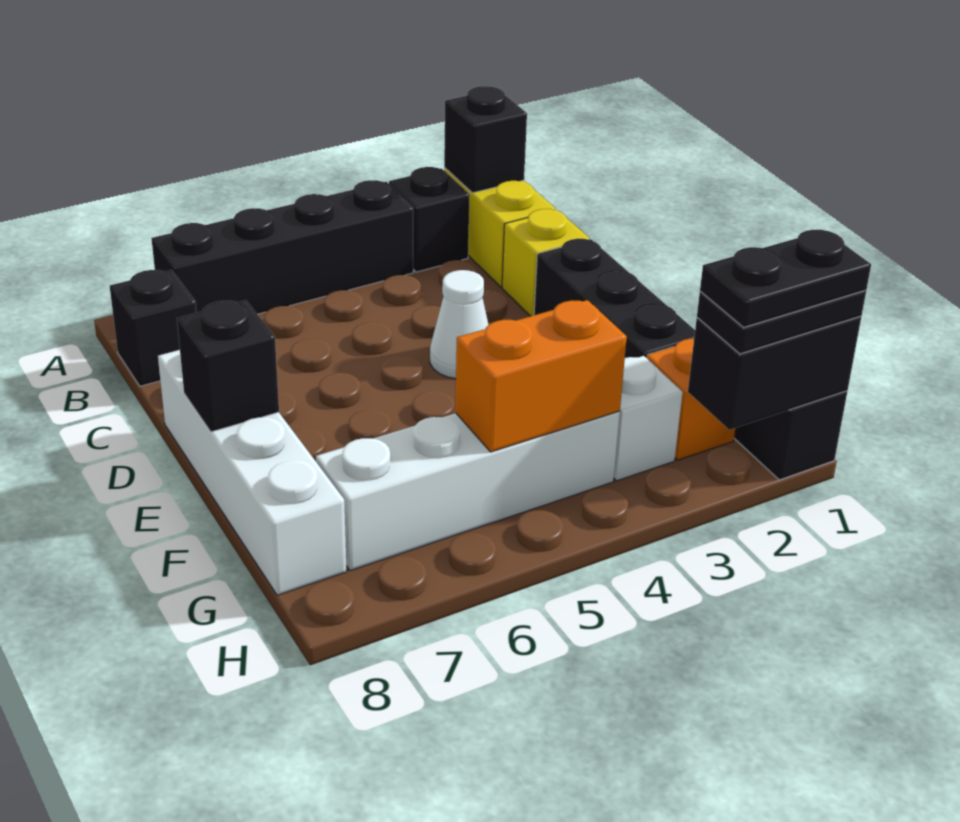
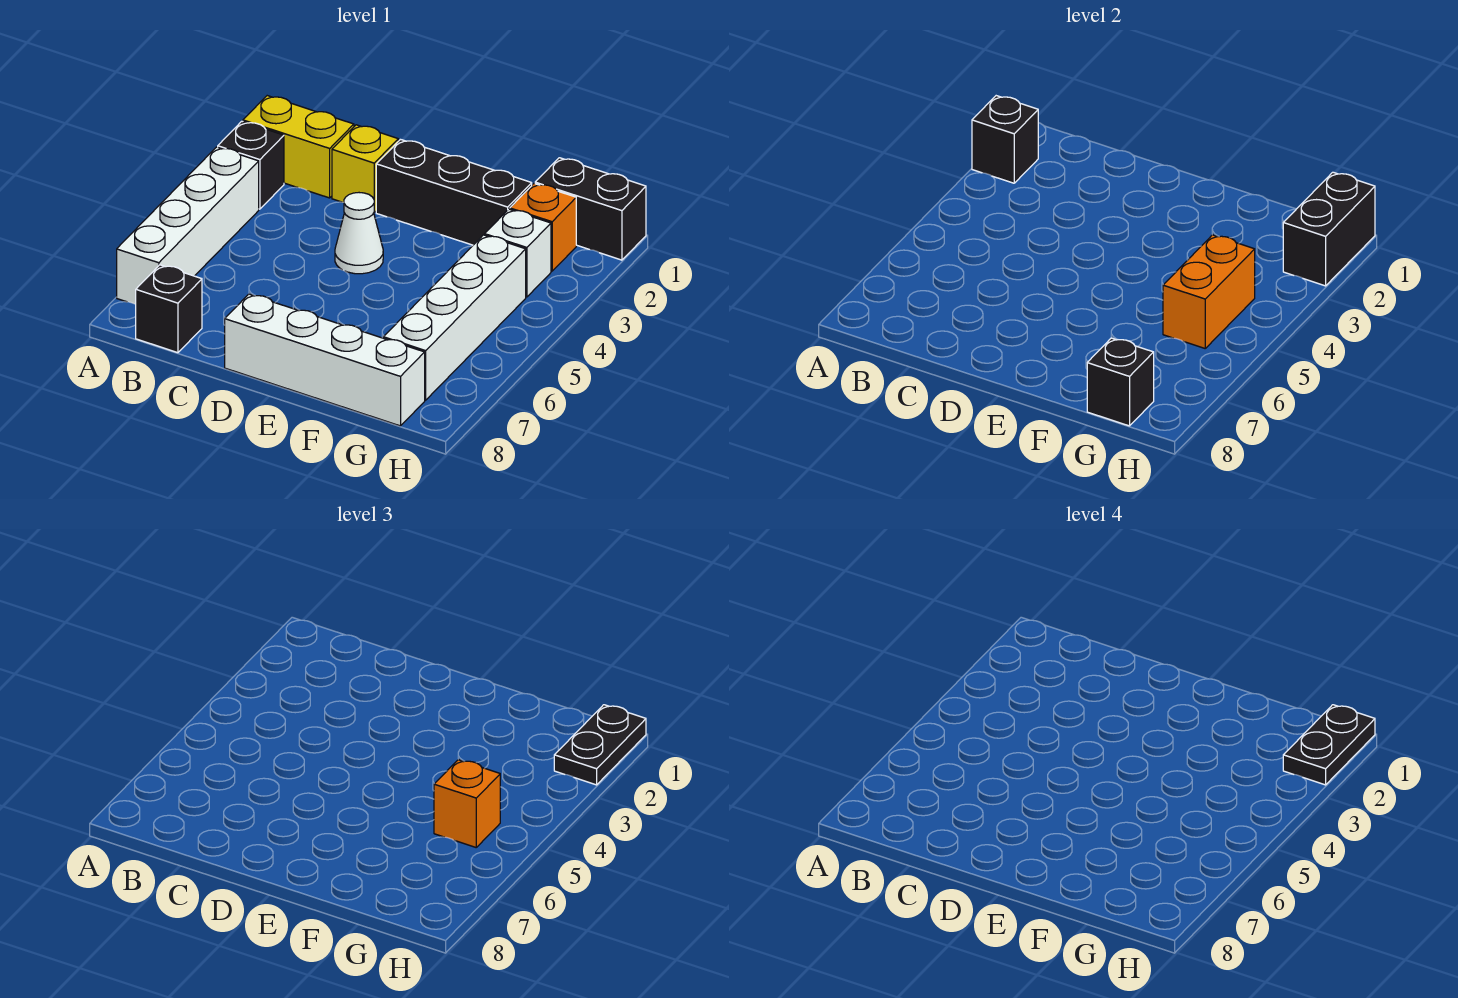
black brick A4:A7 level 1 -> white brick A4:A7 level 1
black brick E8 level 2 -> black brick G8 level 2
none -> orange brick G5 level 3

